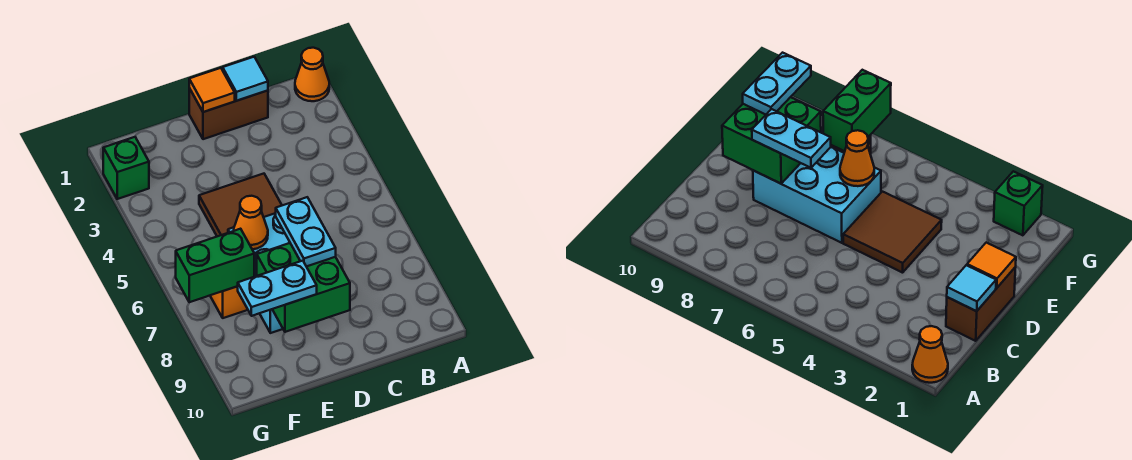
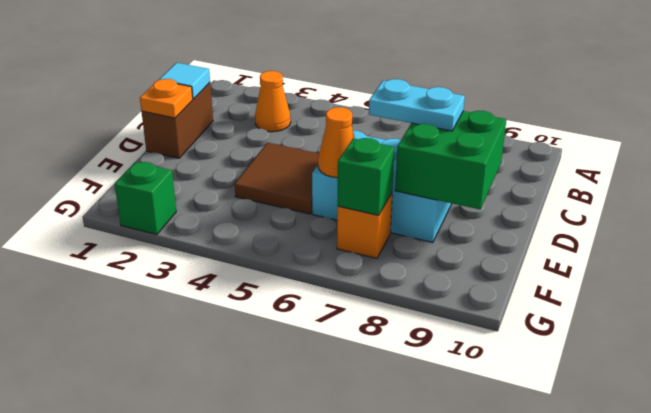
orange cone A1 level 1 -> orange cone B3 level 1
orange tile D1 level 2 -> orange plate D1 level 2
cyan plate E9:F9 level 3 -> none
green brick F7:G7 level 2 -> green brick F7 level 2

